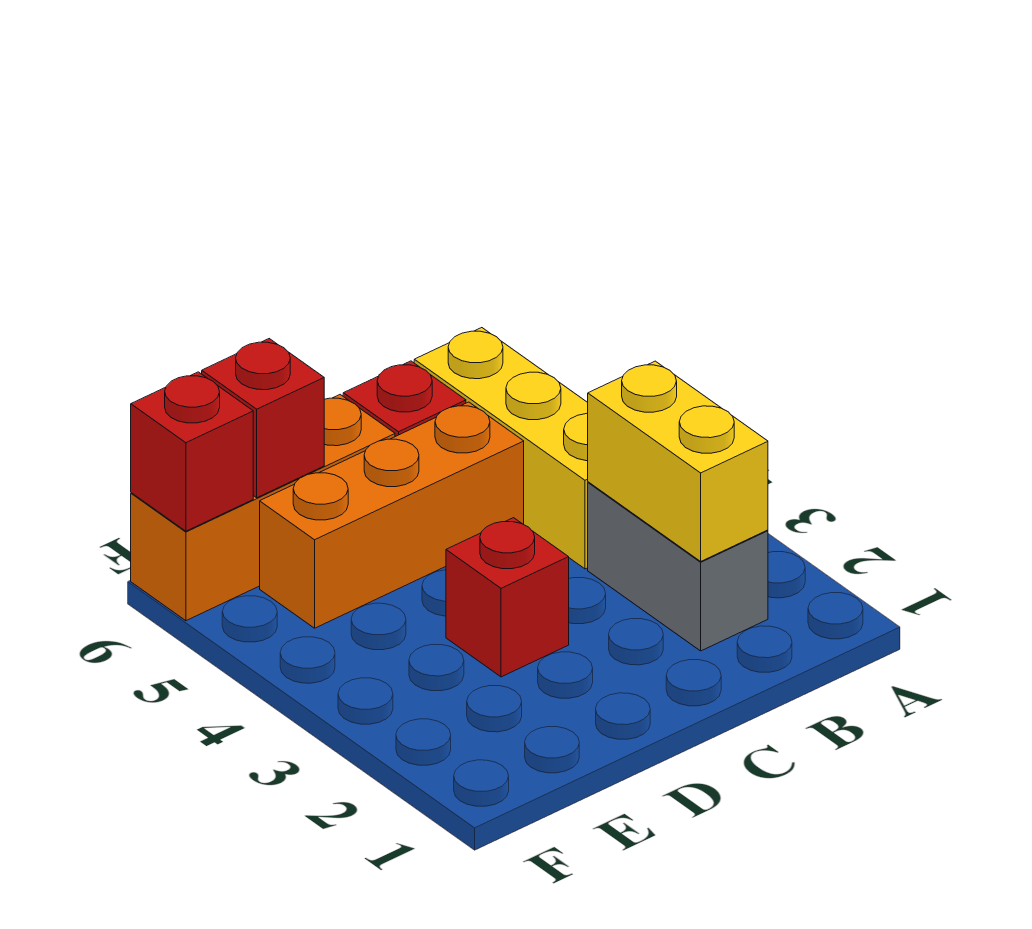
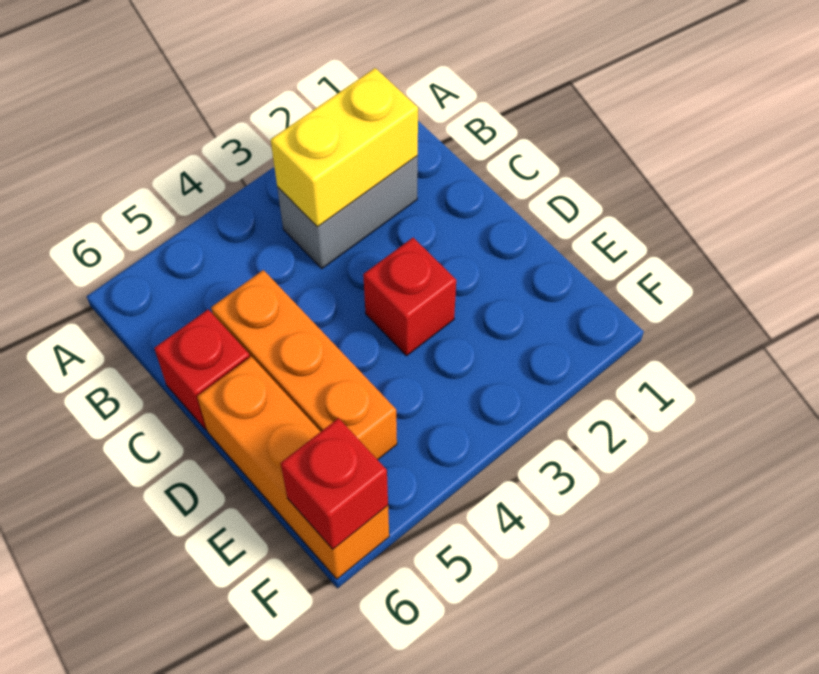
yellow brick B4:B6 level 1 -> none
red brick E6 level 2 -> none

